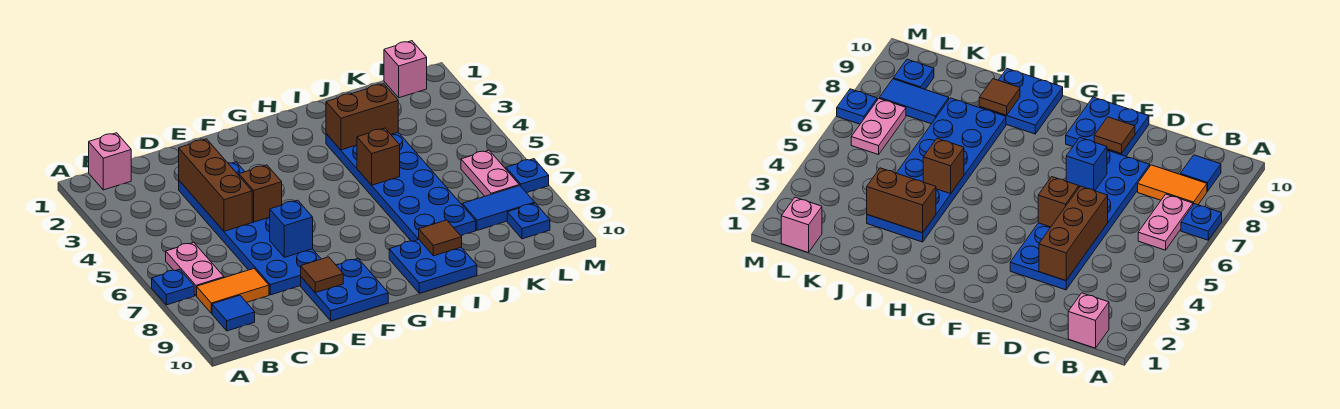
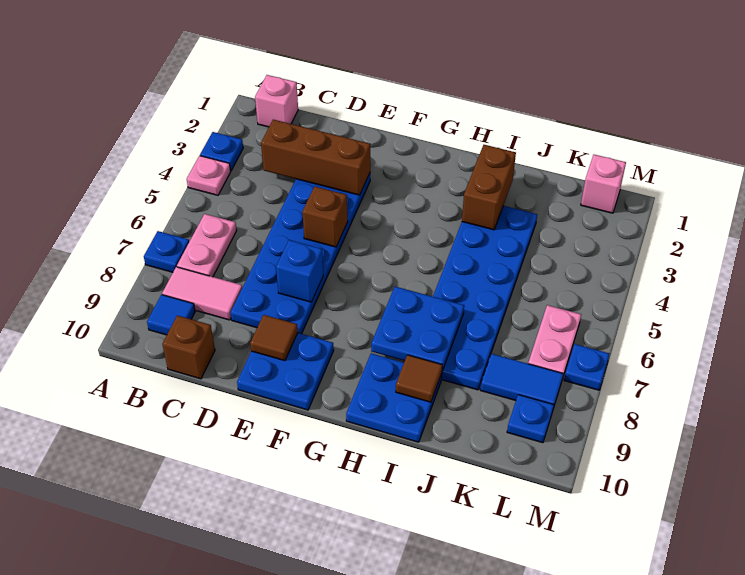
none -> blue plate A3 level 1
none -> pink plate A4 level 1
orange tile B8:C8 level 1 -> pink tile B8:C8 level 1
brown brick D3:D5 level 2 -> brown brick C3:E3 level 2
none -> blue plate H7:I8 level 2
brown brick I3:J3 level 2 -> brown brick I2:I3 level 2
brown brick I5 level 2 -> brown brick C10 level 1

